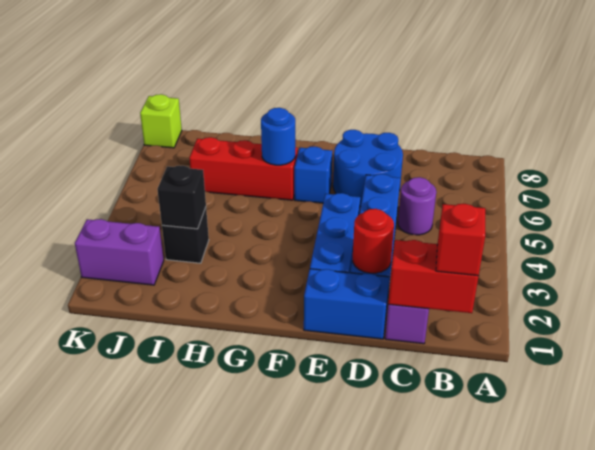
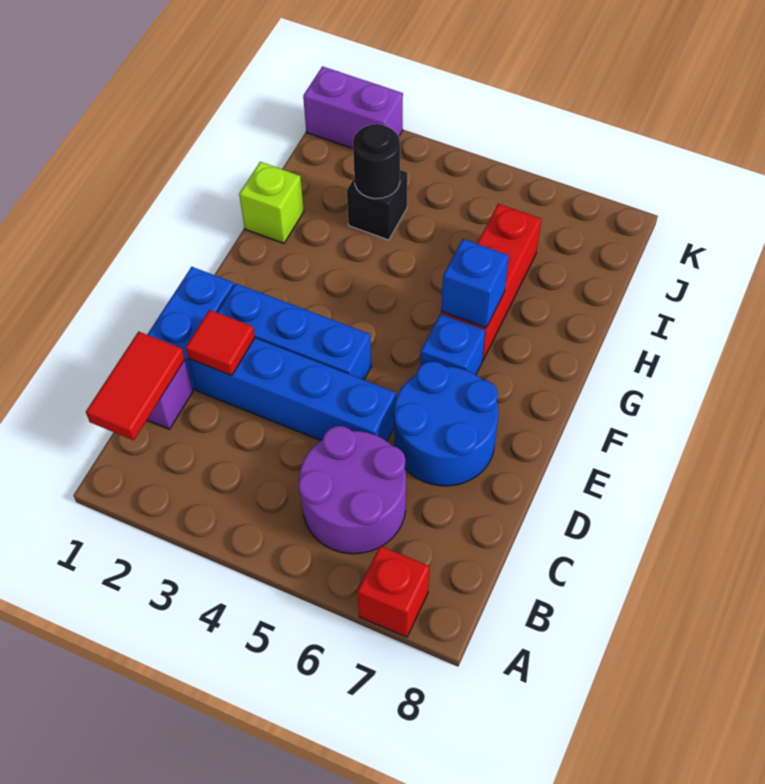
red brick B1:C1 level 2 -> red tile B1:C1 level 2
red brick B1 level 3 -> red brick A7 level 1
purple round brick C5 level 1 -> purple round brick B5:C6 level 1
red round brick D2 level 2 -> red tile D2 level 2
blue round brick G6 level 2 -> blue brick G6 level 2
black brick I3 level 2 -> black round brick I3 level 2
purple brick J2:K2 level 1 -> purple brick K1:K2 level 1
lime brick K8 level 1 -> lime brick H1 level 1

